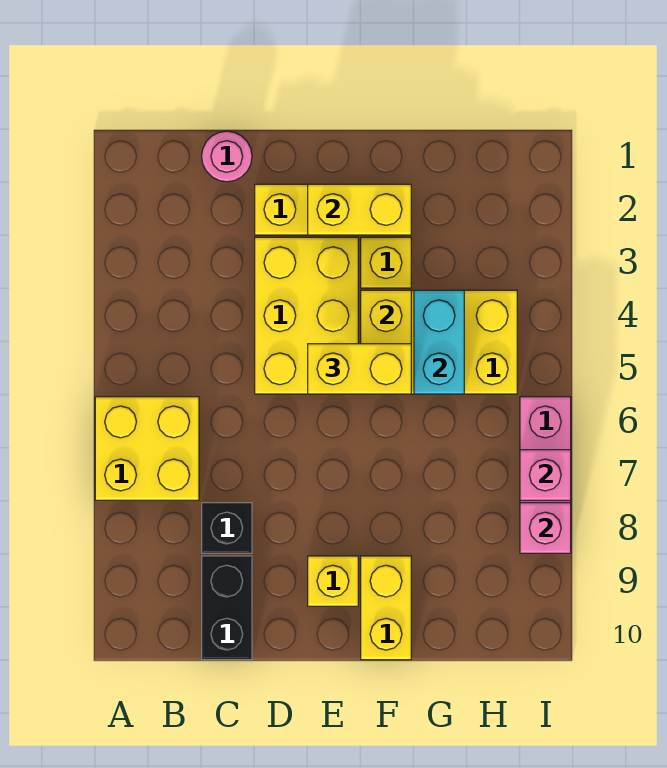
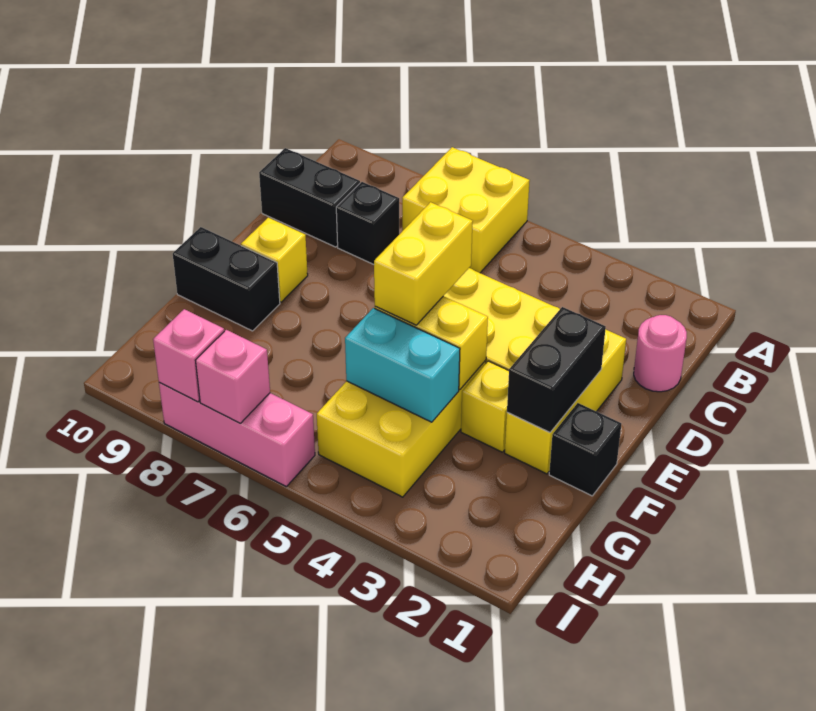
yellow brick E2:F2 level 2 -> black brick E2:F2 level 2
none -> black brick F1 level 1
yellow brick F9:F10 level 1 -> black brick F9:F10 level 1

